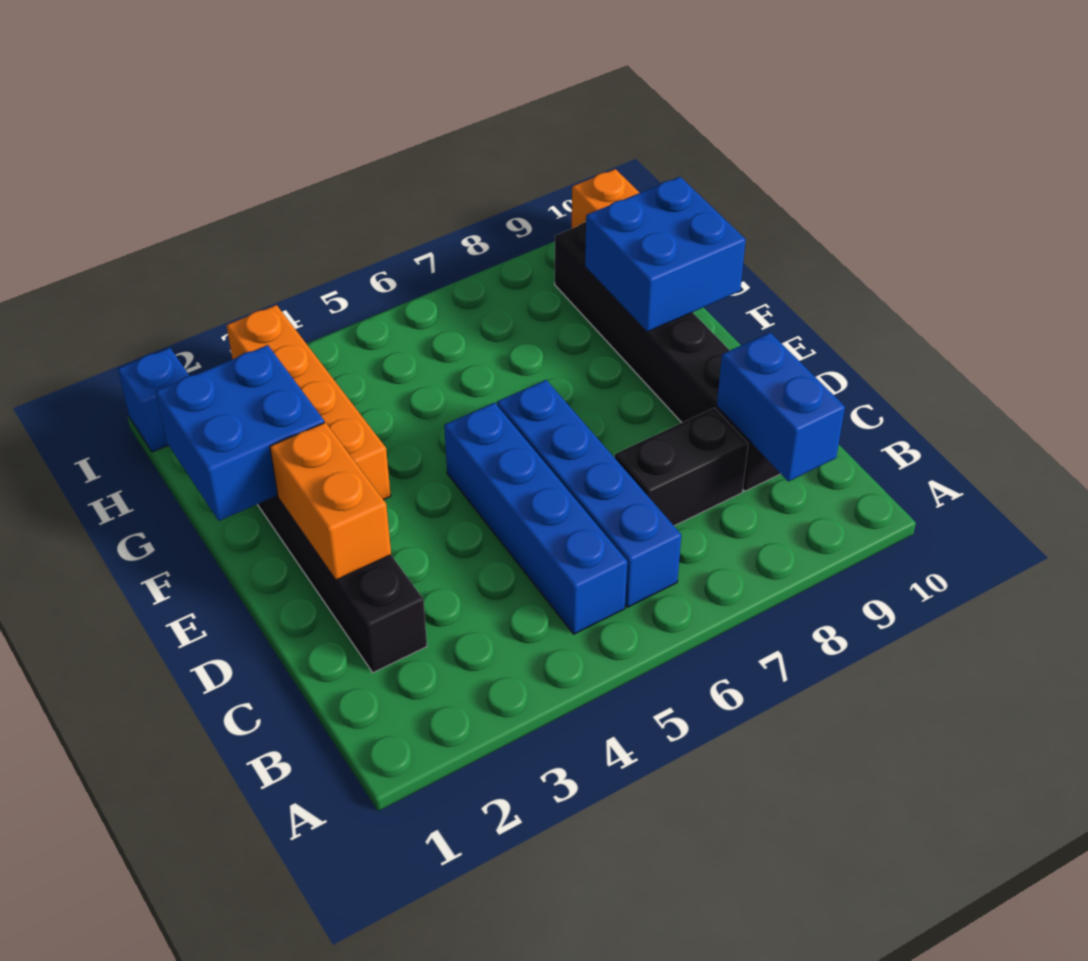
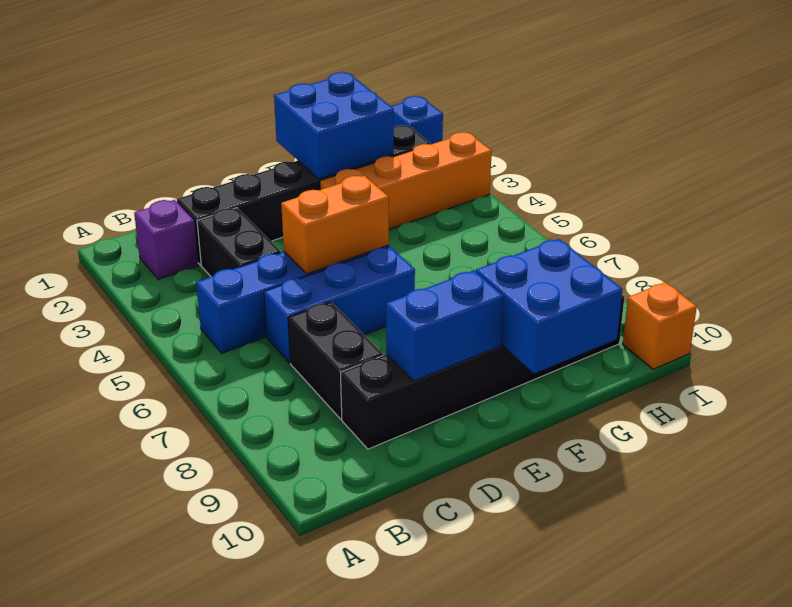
none -> purple brick B2 level 1
blue brick B6:E6 level 1 -> blue brick C6:E6 level 1
blue brick B9:C9 level 2 -> blue brick D9:E9 level 2
none -> black brick C3:C4 level 1
orange brick D2:E2 level 2 -> orange brick D5:E5 level 2

